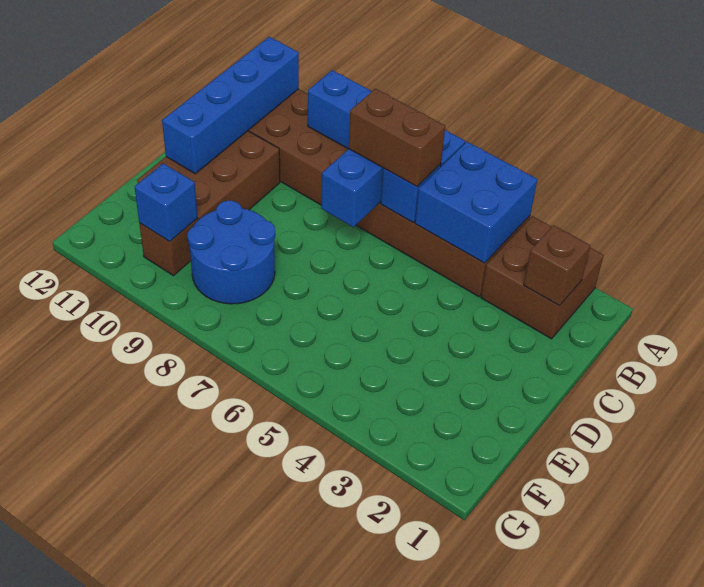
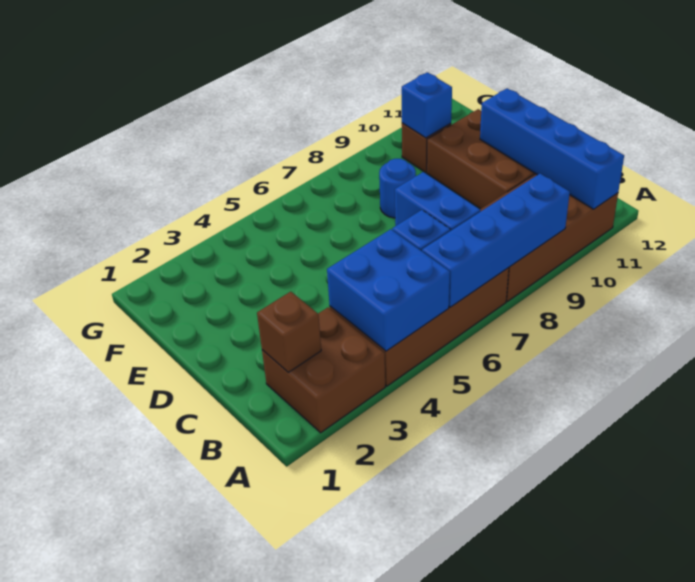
brown brick B6:B7 level 3 -> none
blue round brick E8:F9 level 1 -> blue round brick E8 level 1

